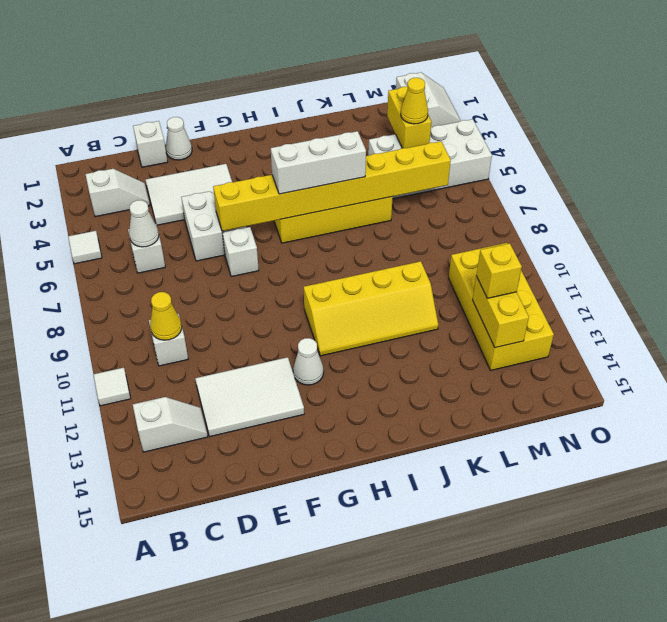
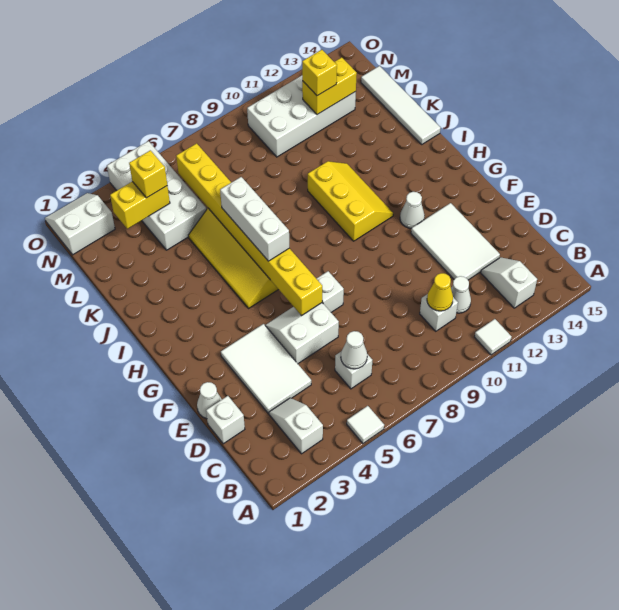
none -> white cone C11 level 1
yellow slope H10:K11 level 1 top 10 -> yellow slope H10:J11 level 1 top 10
none -> white tile J15:M15 level 1
yellow cone M4 level 3 -> yellow brick M4 level 3
yellow brick M10:N13 level 1 -> white brick M10:N13 level 1

